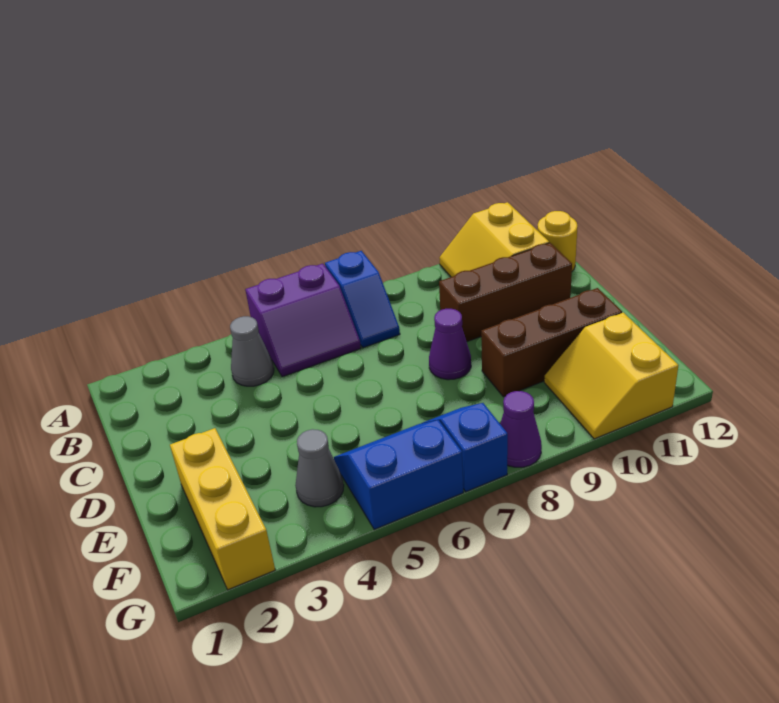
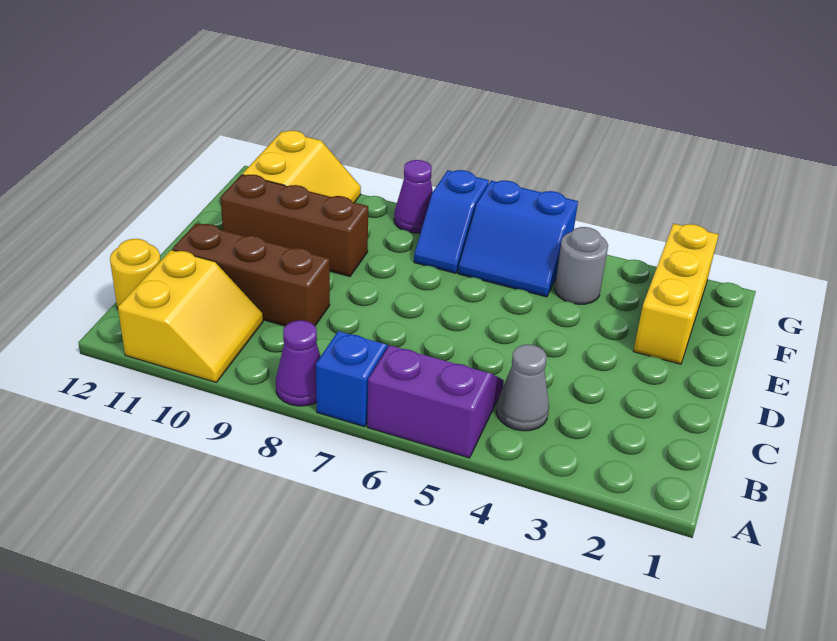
purple cone D8 level 1 -> purple cone A8 level 1
grey cone F4 level 1 -> grey round brick F4 level 1

